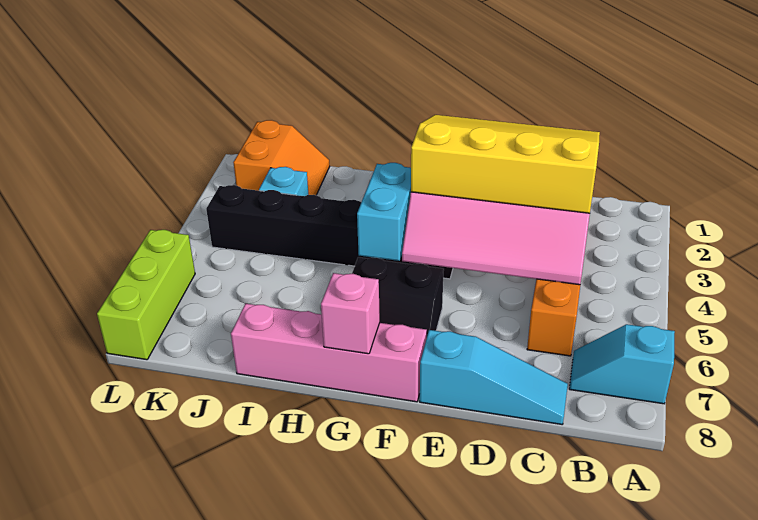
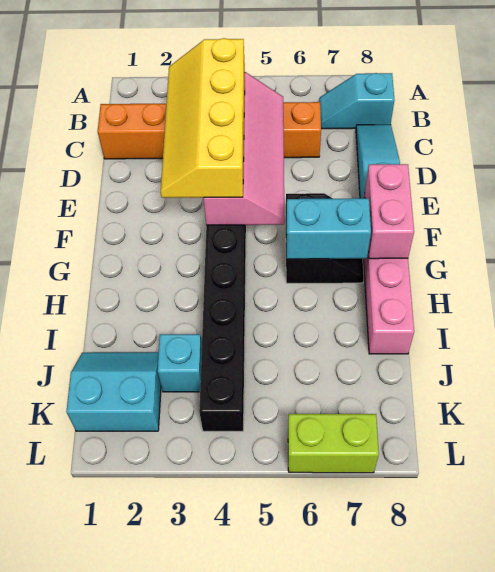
cyan slope A7:B7 level 1 top A -> cyan slope B7:B8 level 1 top 8
yellow slope C2:F4 level 3 top 4 -> yellow slope C3:F4 level 3 top 4
cyan brick G4:G5 level 2 -> cyan brick G6:G7 level 2
pink brick G8 level 2 -> pink brick F8:G8 level 2
orange slope J1:K2 level 1 top K -> cyan slope J1:K2 level 1 top K
lime brick L6:L8 level 1 -> lime brick L6:L7 level 1

